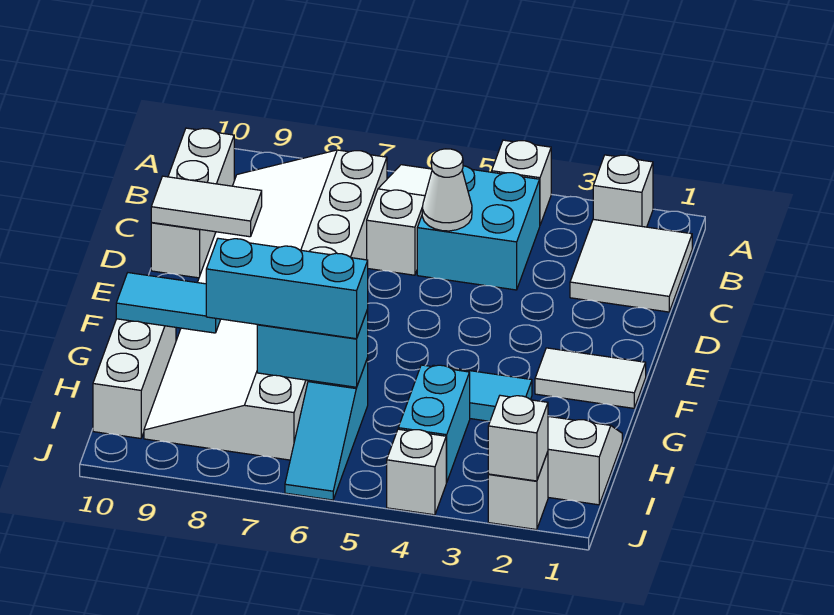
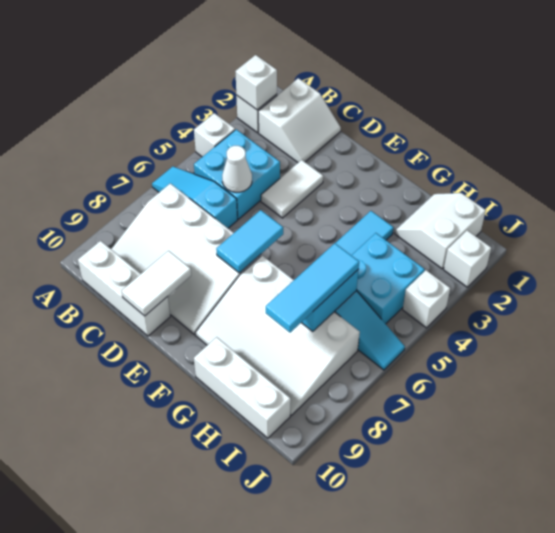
white slope A6:C6 level 1 top C -> cyan slope A6:C6 level 1 top C
white tile B1:C2 level 1 -> white slope B1:C2 level 1 top B
white tile F1:F2 level 1 -> white tile D3:D4 level 1
cyan tile G9:G10 level 2 -> cyan tile E6:E7 level 2
cyan brick H4:I4 level 1 -> cyan brick H4:I5 level 1
cyan brick H6:H8 level 3 -> cyan tile H6:H8 level 3
white brick J2 level 2 -> white brick A2 level 2

